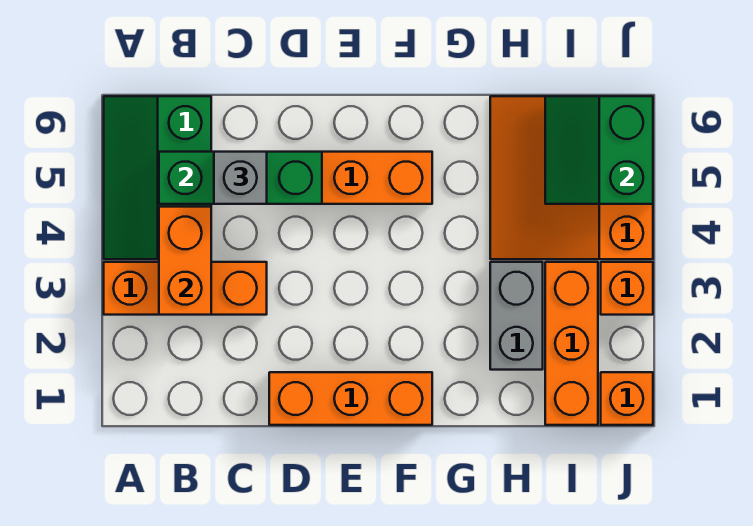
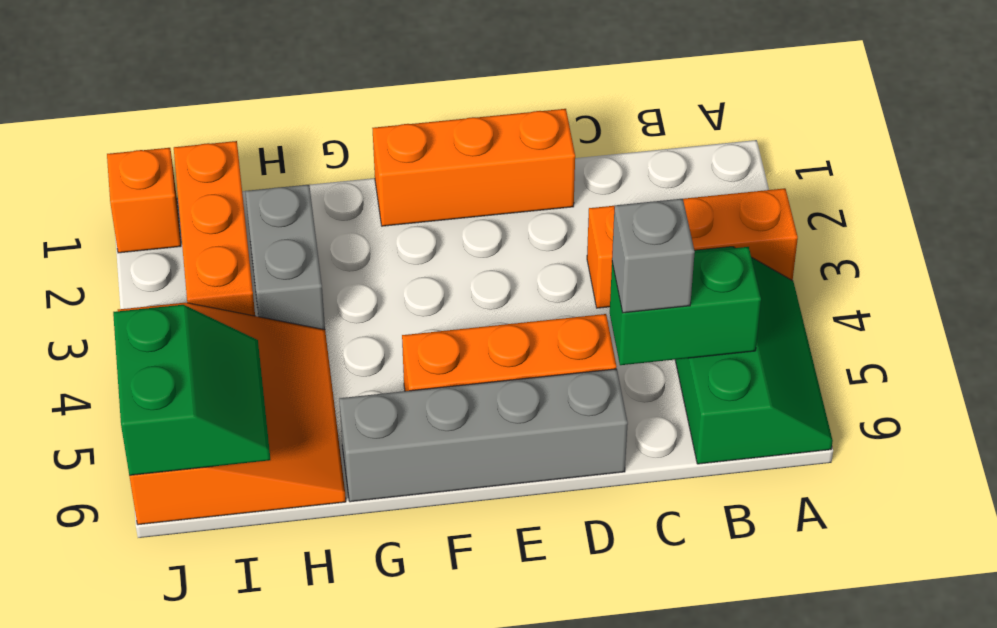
orange brick B3:B4 level 2 -> none
green brick B5:D5 level 2 -> green brick B5:C5 level 2
none -> grey brick D6:G6 level 1
orange brick J3 level 1 -> none

